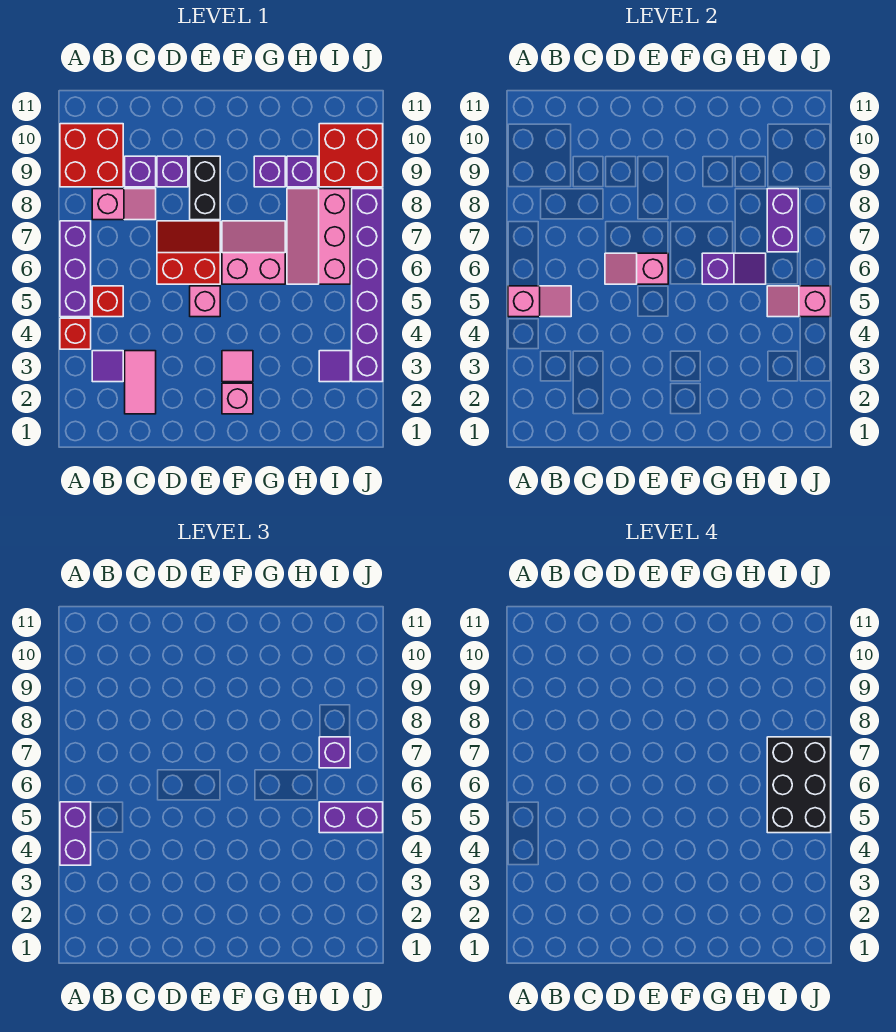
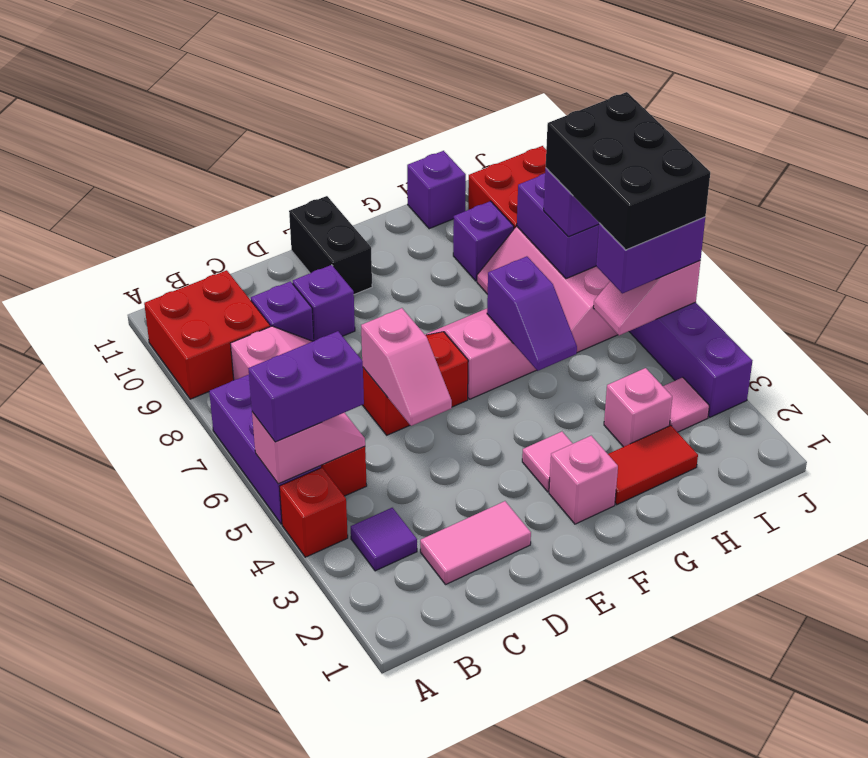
purple brick A4:A5 level 3 -> purple brick A5:B5 level 3
pink tile C2:C3 level 1 -> pink tile C2:D2 level 1
pink slope D6:E6 level 2 top E -> pink slope D5:D6 level 2 top 6
pink brick E5 level 1 -> pink brick H3 level 1
black brick E8:E9 level 1 -> black brick E10:E11 level 1
none -> red tile G2:H2 level 1
purple slope G6:H6 level 2 top G -> purple slope G5:G6 level 2 top 6
purple brick G9 level 1 -> purple brick H11 level 1
purple tile I3 level 1 -> pink tile I3 level 1

